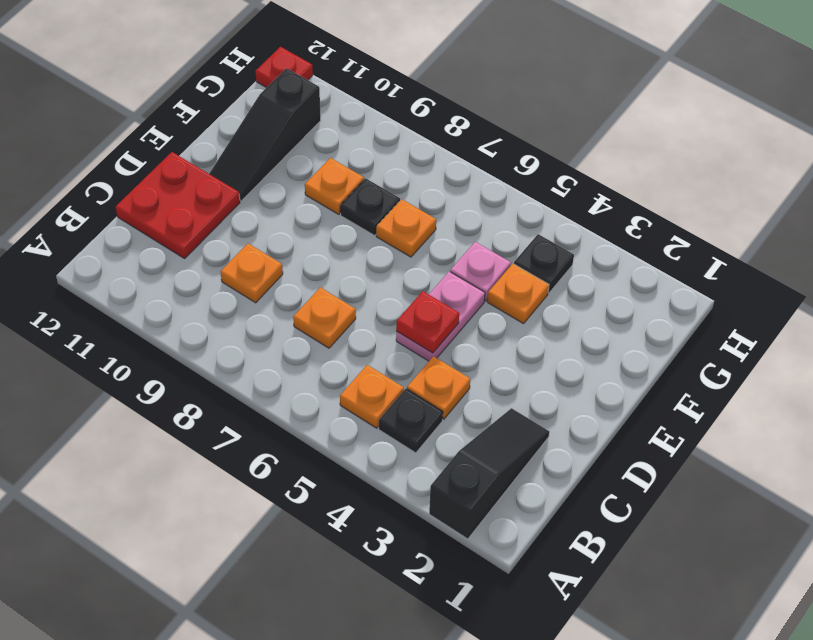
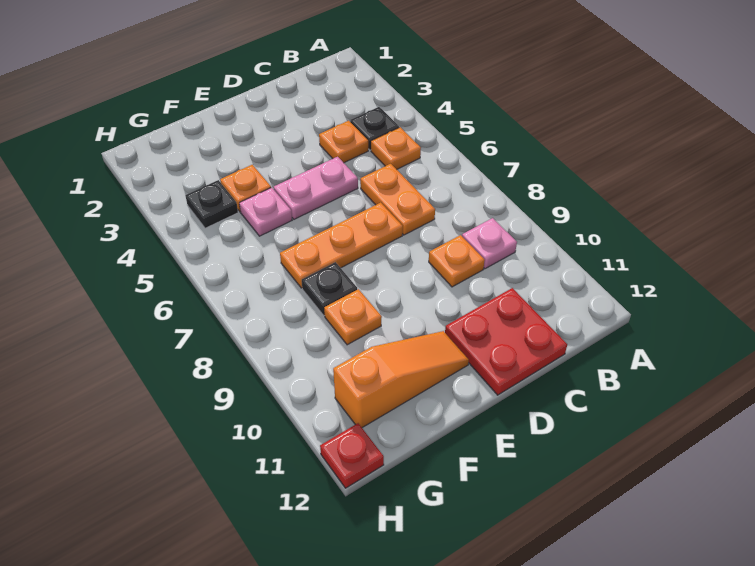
black slope A2:C2 level 1 top A -> none
none -> pink plate B9 level 1
orange plate C7 level 1 -> orange plate C6:C7 level 1
red plate D5 level 2 -> none
black slope E11:G11 level 1 top G -> orange slope E11:G11 level 1 top G
orange plate F7 level 1 -> orange plate D7:F7 level 1

